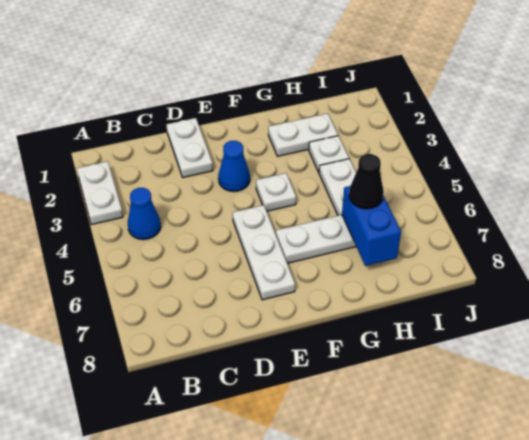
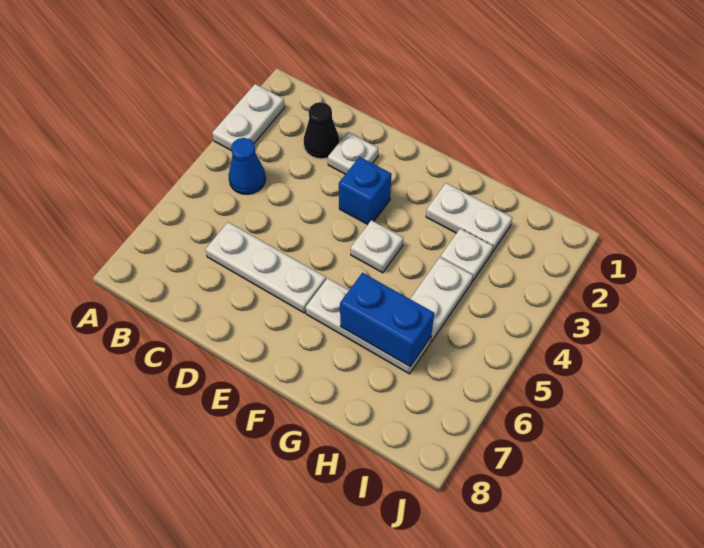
white plate D1:D2 level 1 -> white plate D2 level 1
blue cone E3 level 1 -> blue brick E3 level 1
white plate E5:E7 level 1 -> white plate C6:E6 level 1
blue brick H6:H7 level 2 -> blue brick G6:H6 level 2
black cone H6 level 3 -> black cone C2 level 1

